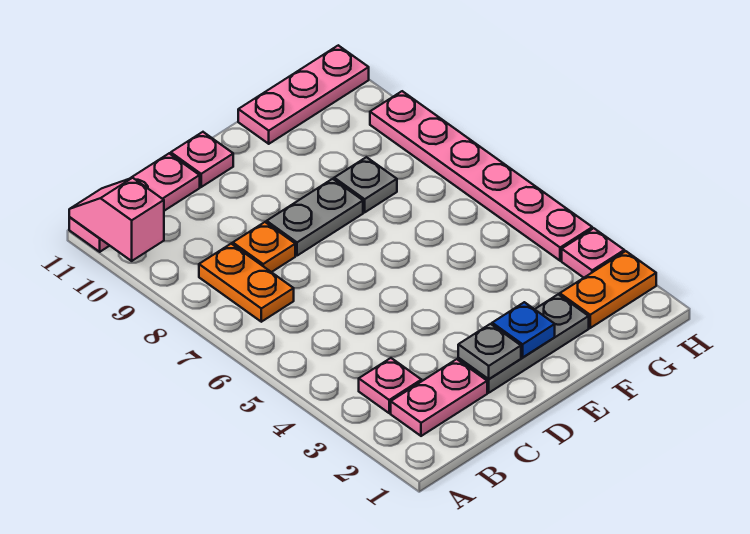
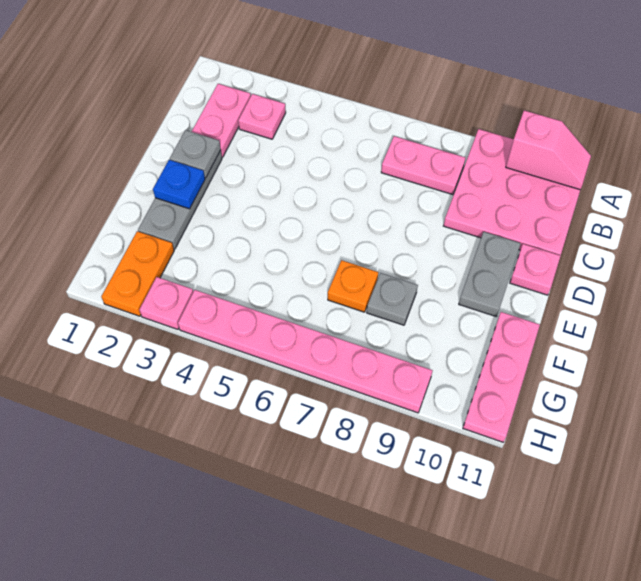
pink plate A11:C11 level 1 -> pink plate A9:C11 level 1
orange plate B7:B8 level 1 -> pink plate B7:B8 level 1
orange plate C8 level 1 -> orange plate F7 level 1
grey plate D8:E8 level 1 -> grey plate D10:E10 level 1

